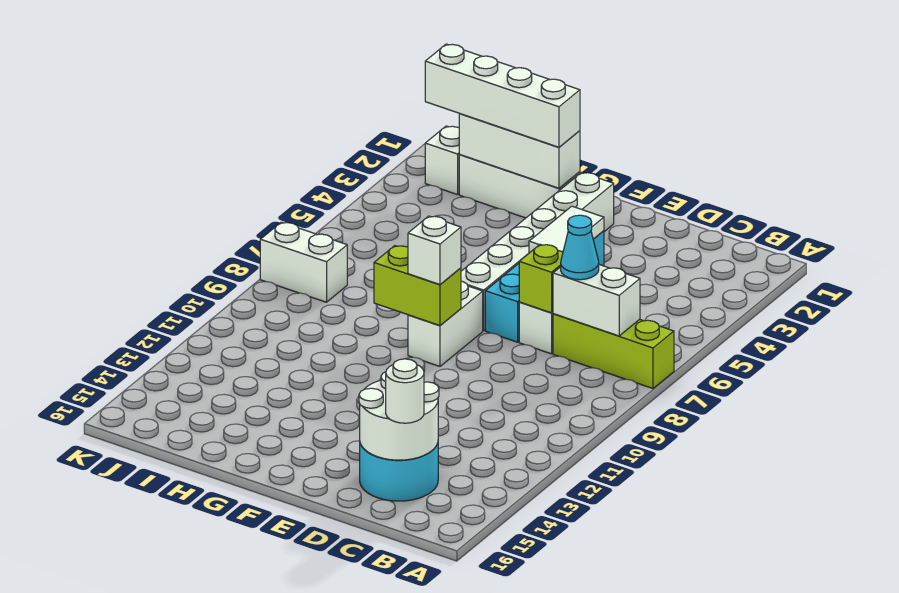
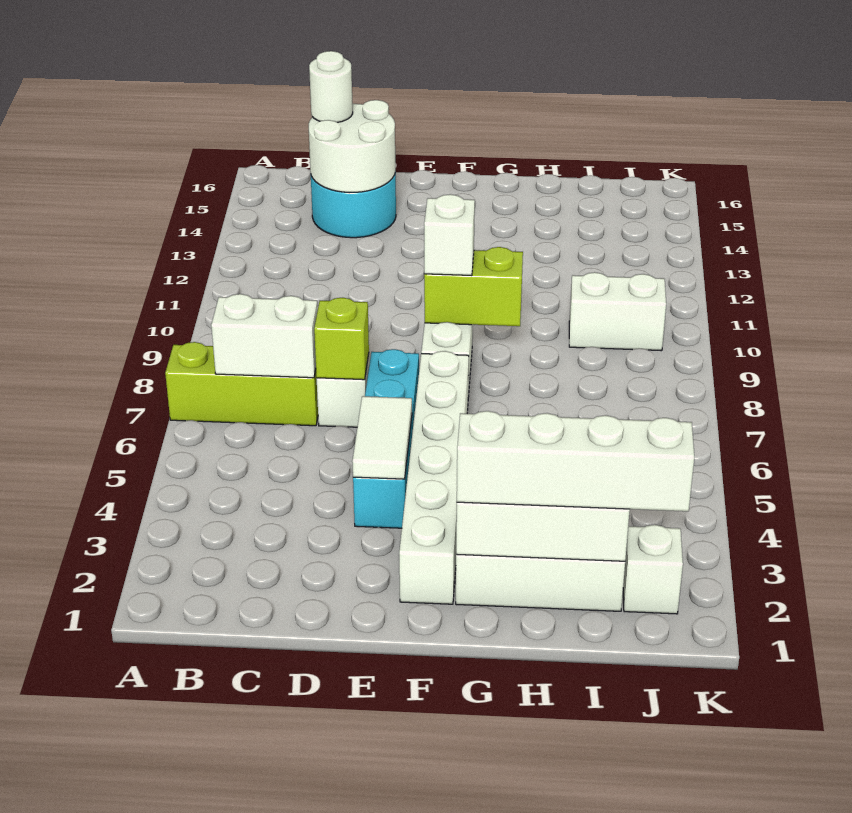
cyan cone C7 level 3 -> none
white brick J8:K8 level 1 -> white brick I10:J10 level 1

